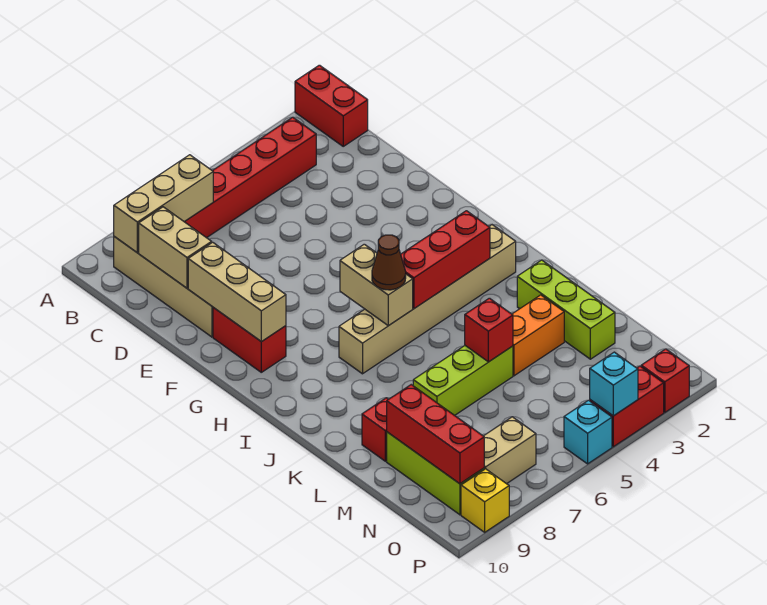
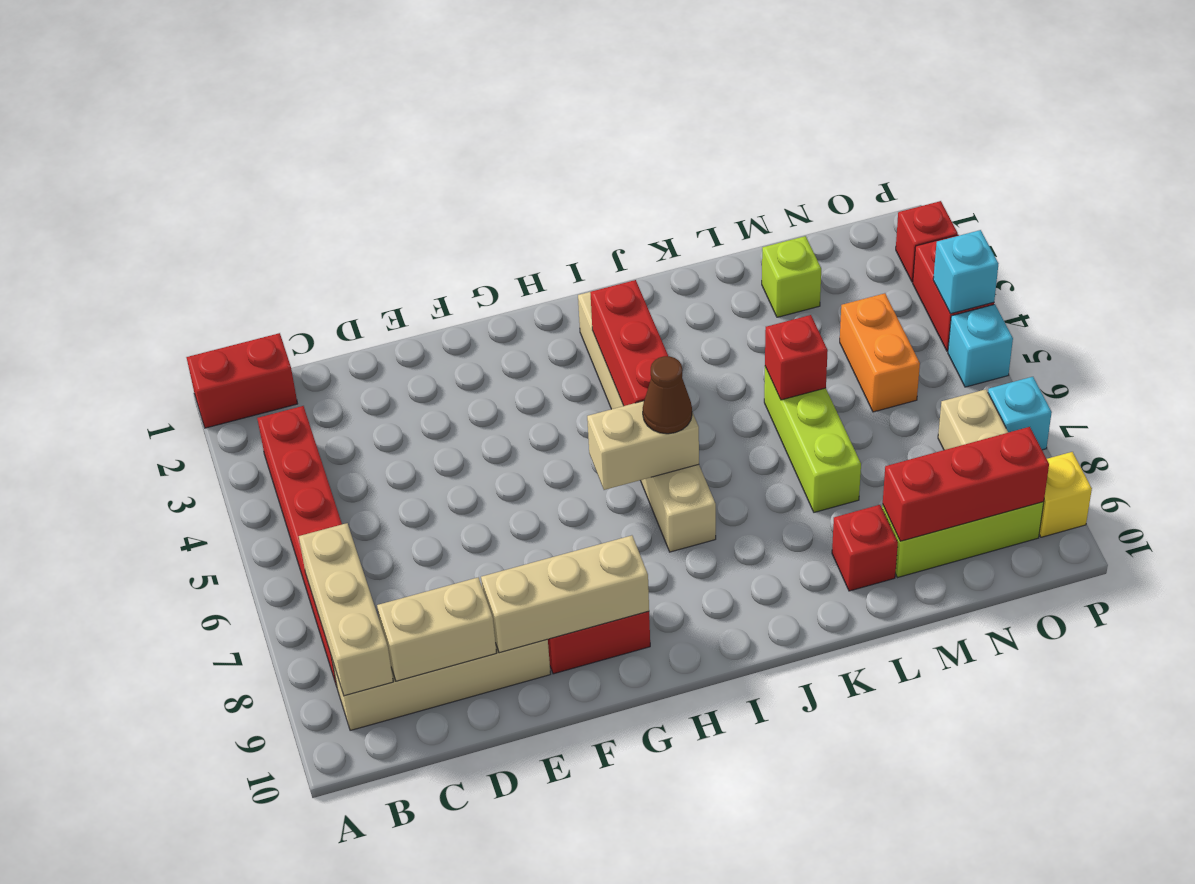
lime brick K2:M2 level 1 -> lime brick M2 level 1
orange brick L3:L4 level 1 -> orange brick N4:N5 level 1
none -> cyan brick P7 level 1

